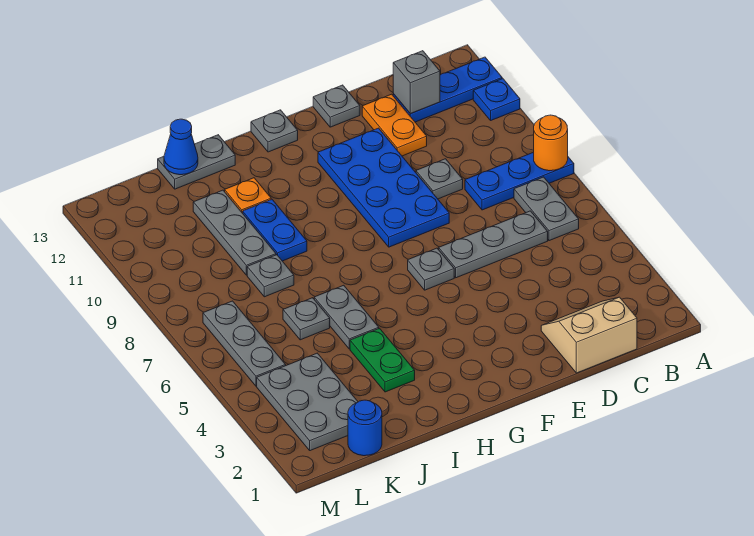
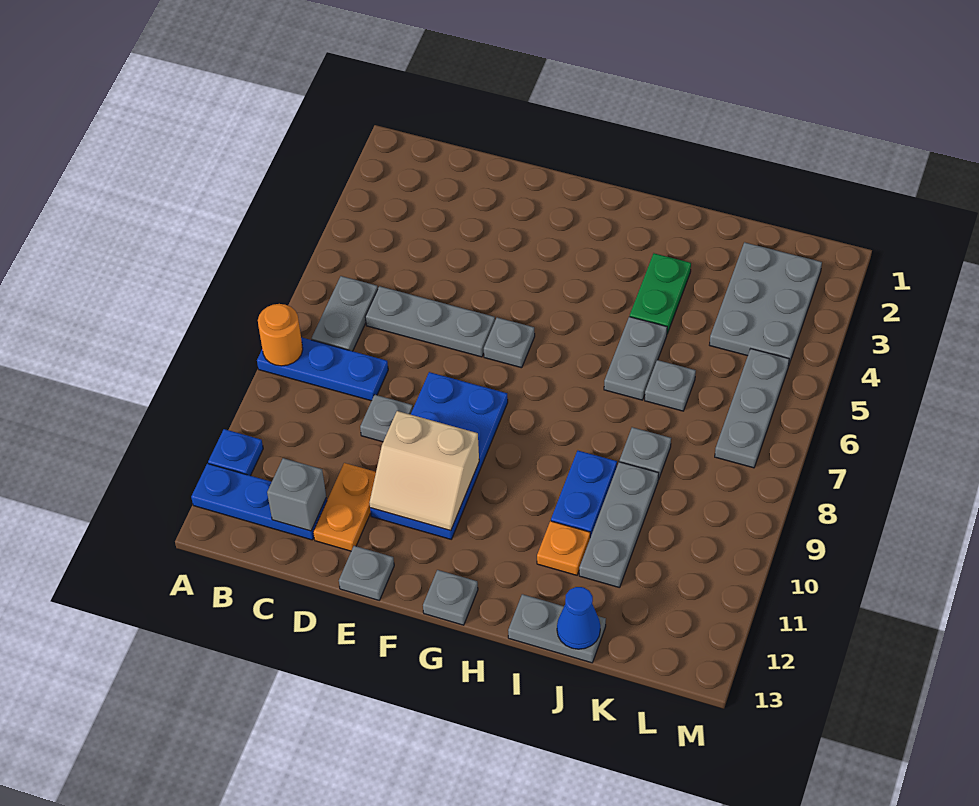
tan slope C1:D2 level 1 top 1 -> tan slope E10:F11 level 2 top 10
blue round brick K1 level 1 -> none

